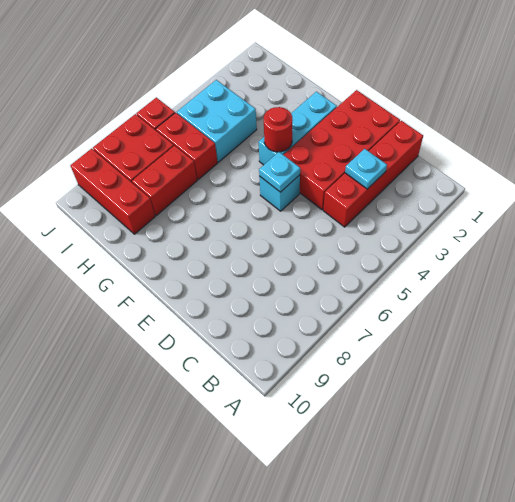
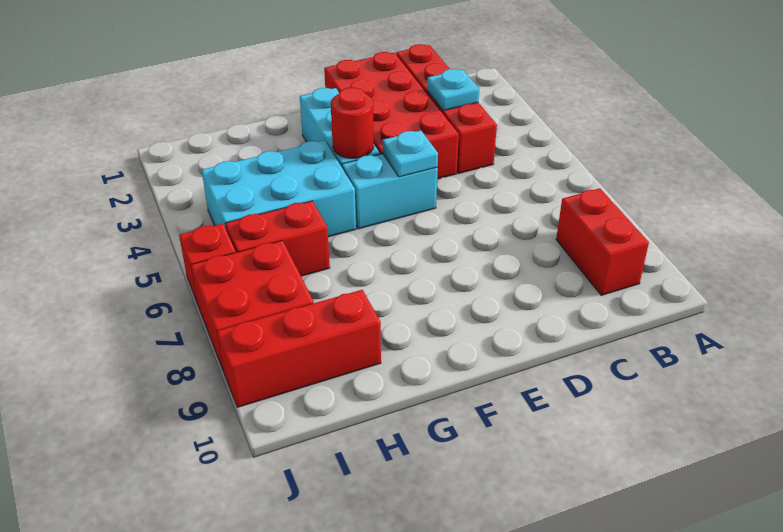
cyan brick E5 level 1 -> cyan brick E5:F5 level 1
cyan brick H4:I5 level 1 -> cyan brick G4:I5 level 1
red brick H7:H8 level 1 -> red brick B8:B9 level 1

